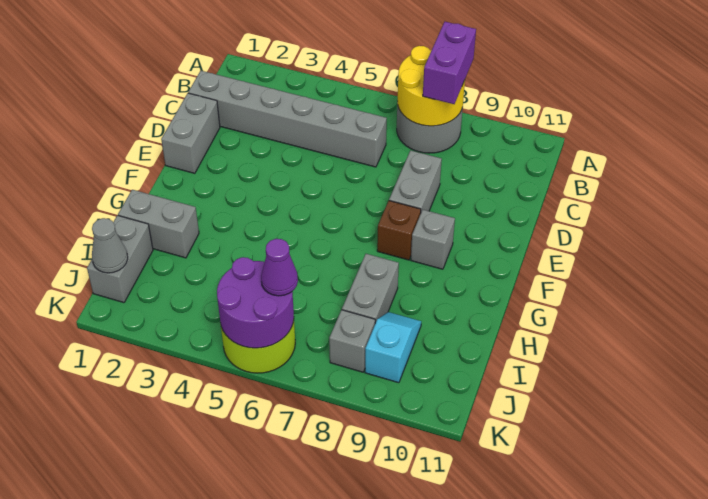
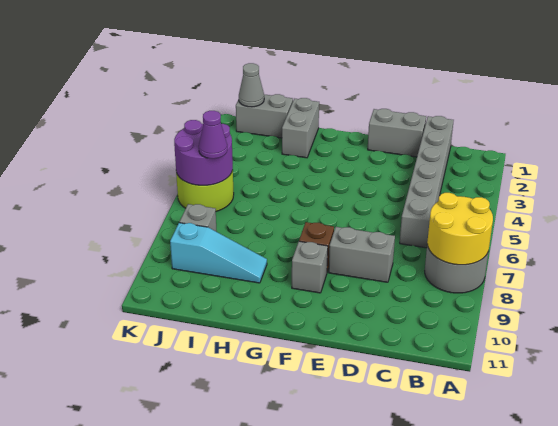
purple brick A8:B8 level 3 -> none
grey brick H8:I8 level 1 -> none
cyan slope I9:J9 level 1 top J -> cyan slope H9:J9 level 1 top J

